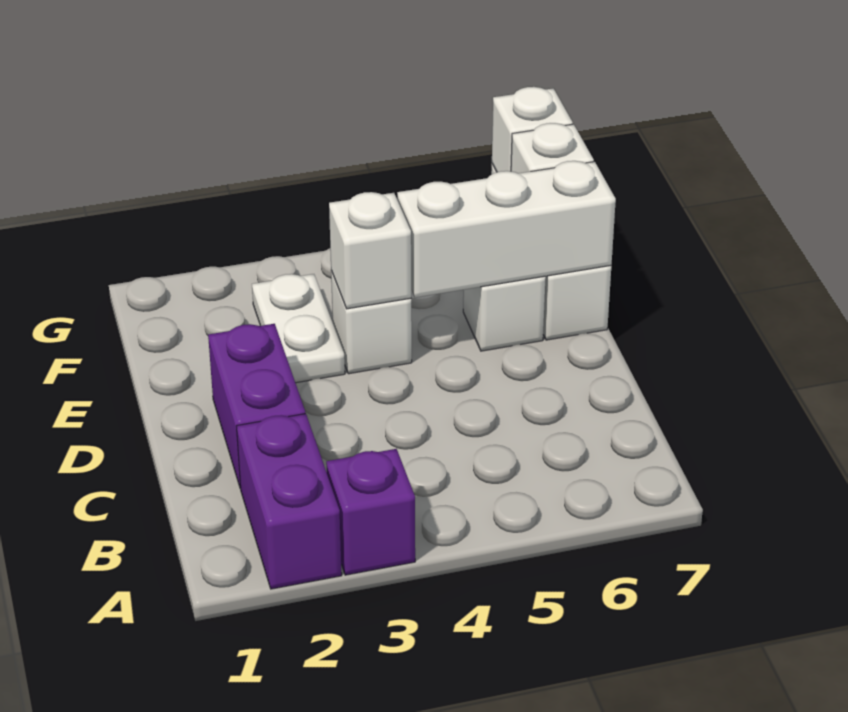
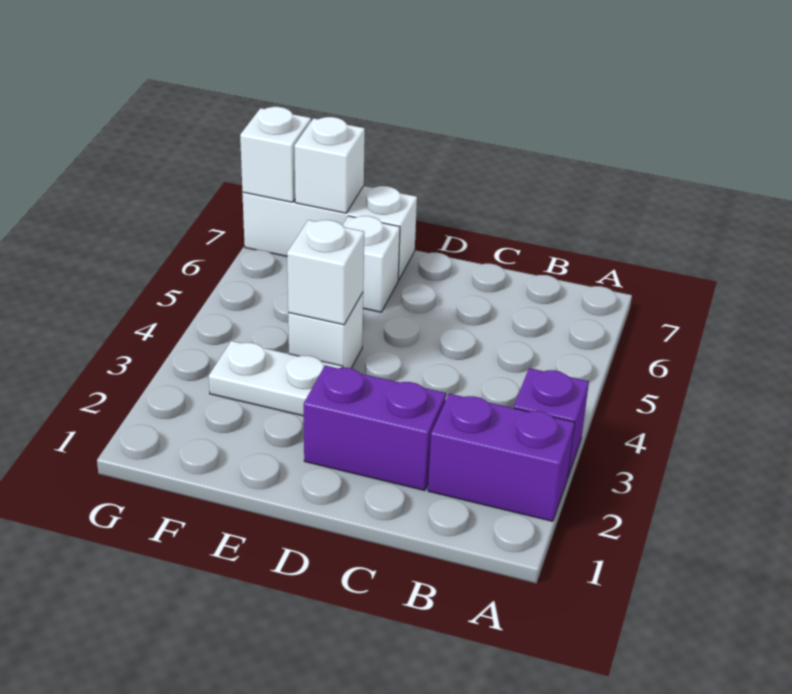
white brick E5:E7 level 2 -> none

